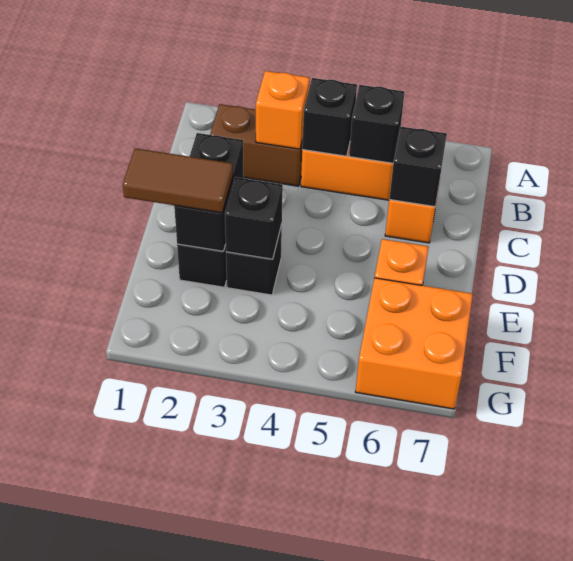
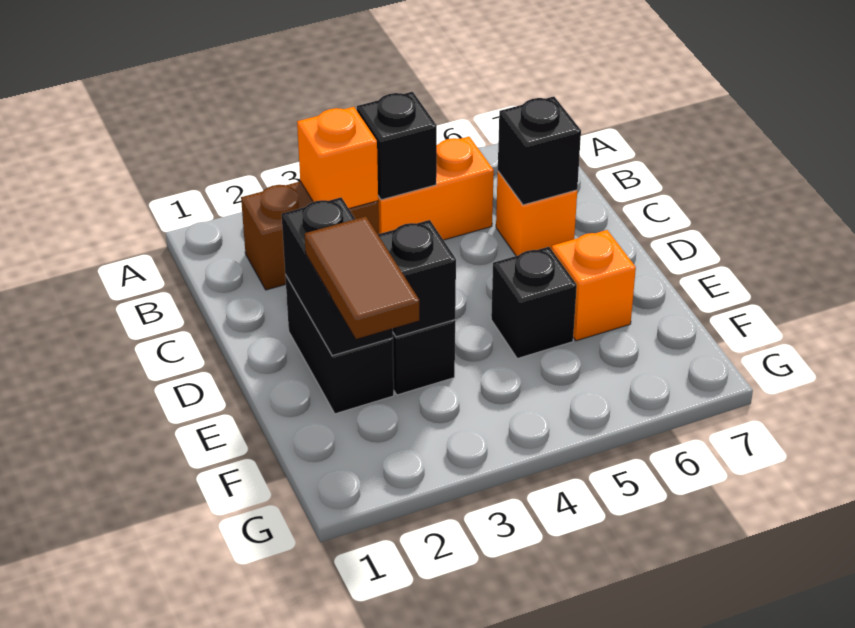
black brick B5 level 2 -> black brick E5 level 1
brown tile E1:E2 level 3 -> brown tile E2:F2 level 3
orange brick F6:G7 level 1 -> none

